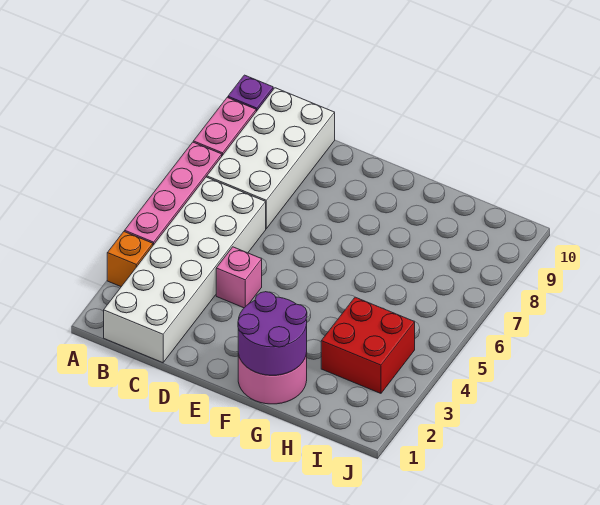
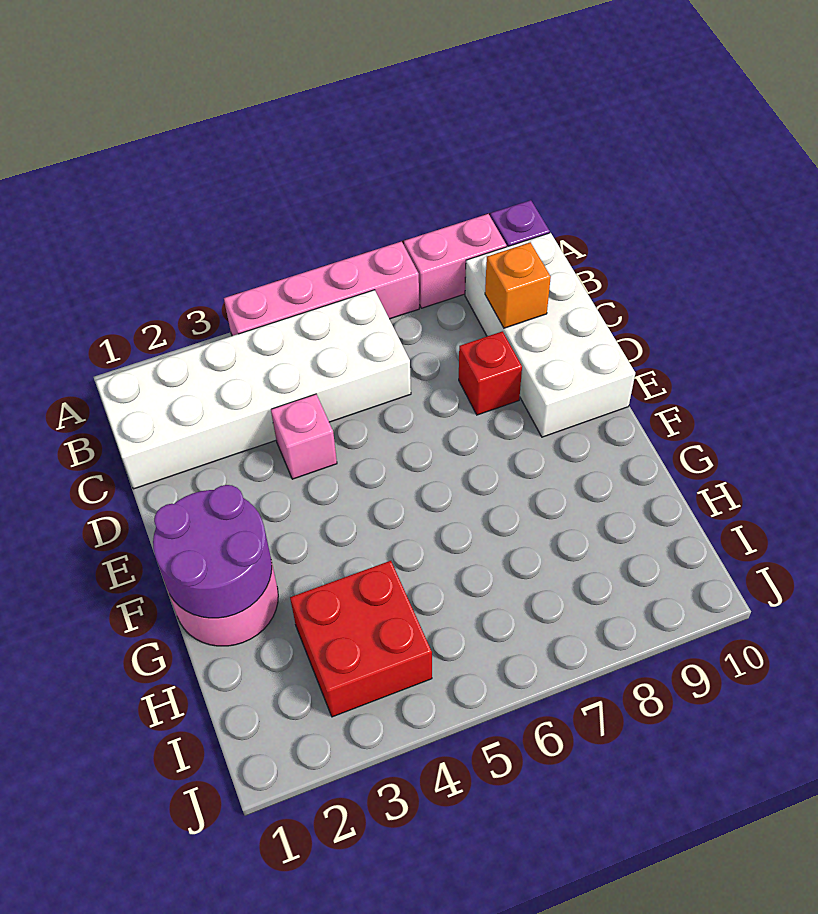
orange brick A3 level 1 -> orange brick C9 level 2
white brick B7:C10 level 1 -> white brick B9:E10 level 1
none -> red brick D8 level 1

